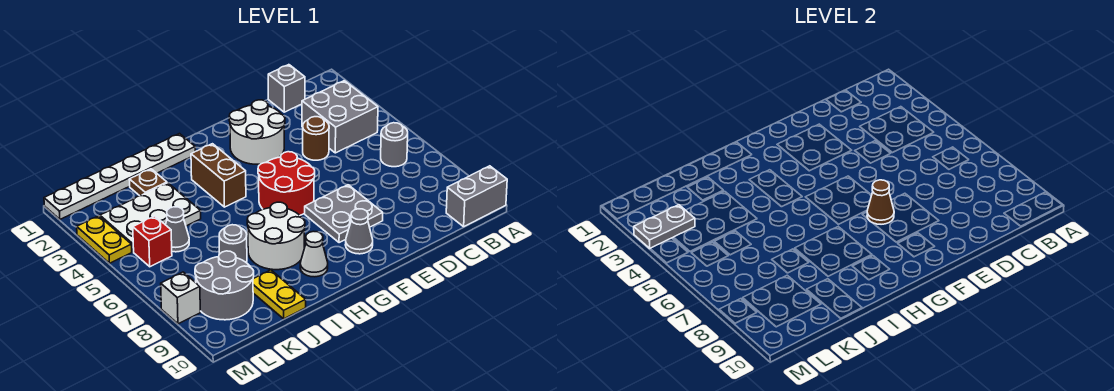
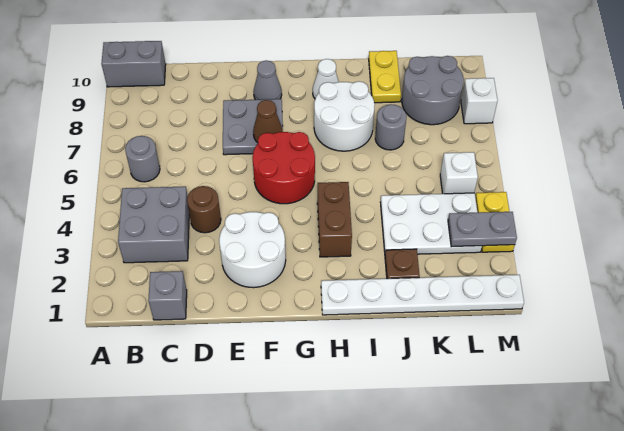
grey cone K5 level 1 -> none
red brick L5 level 1 -> white brick L5 level 1

